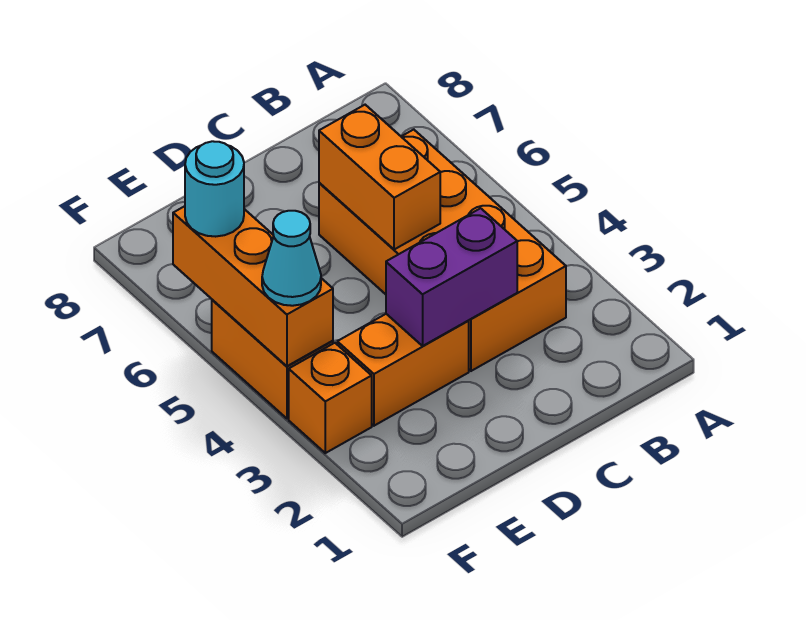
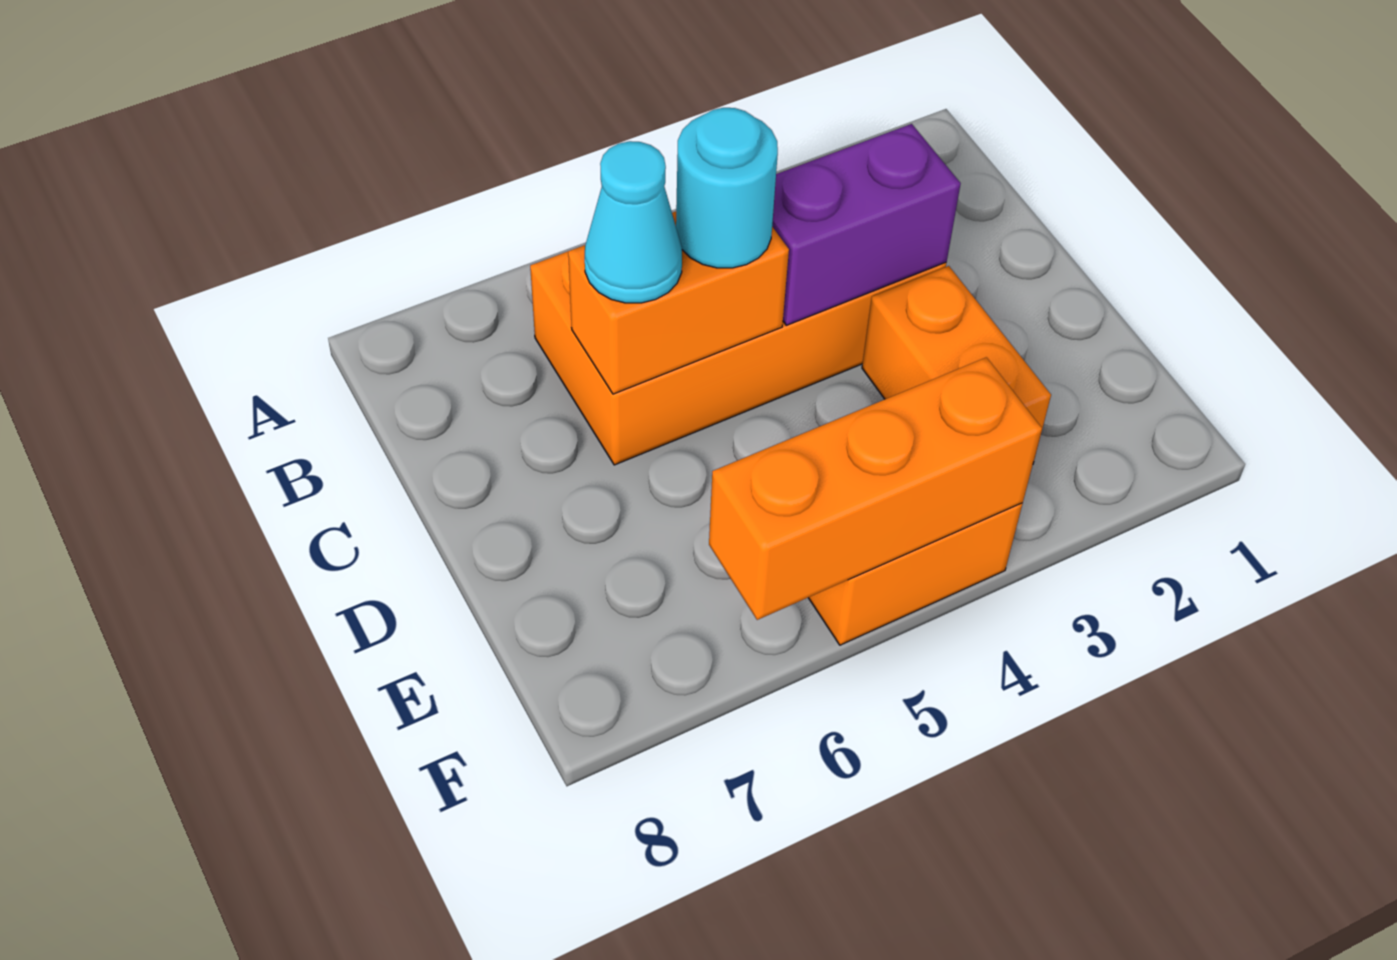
purple brick C3:D3 level 2 -> purple brick C3:C4 level 2
orange brick F3 level 1 -> none
cyan cone F4 level 3 -> cyan cone C6 level 3
cyan round brick F6 level 3 -> cyan round brick C5 level 3

